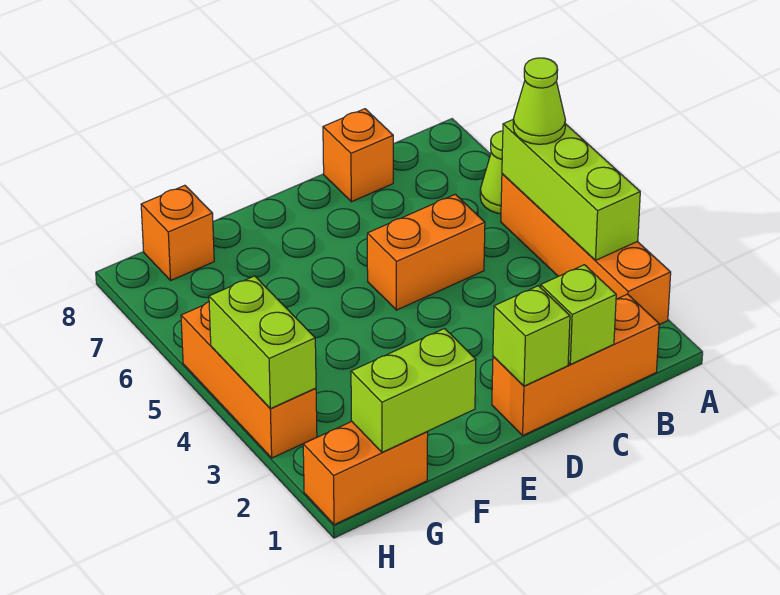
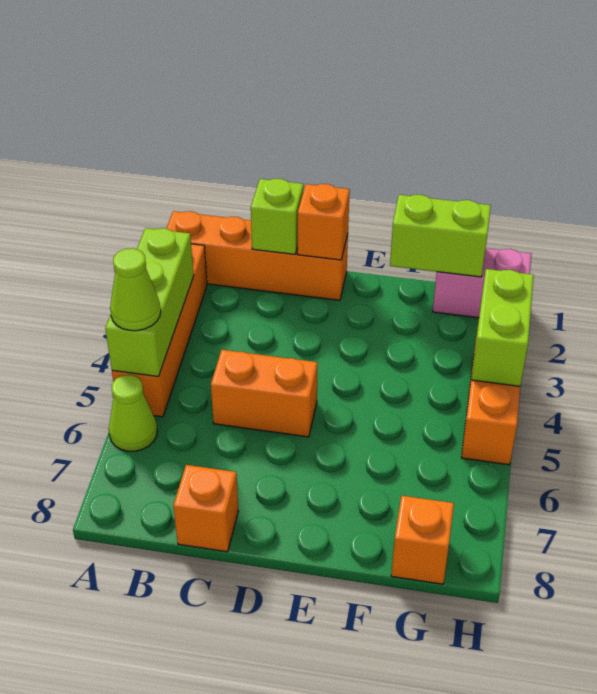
orange brick B1:D1 level 1 -> orange brick A1:D1 level 1
lime brick D1 level 2 -> orange brick D1 level 2
orange brick G1:H1 level 1 -> pink brick G1:H1 level 1

